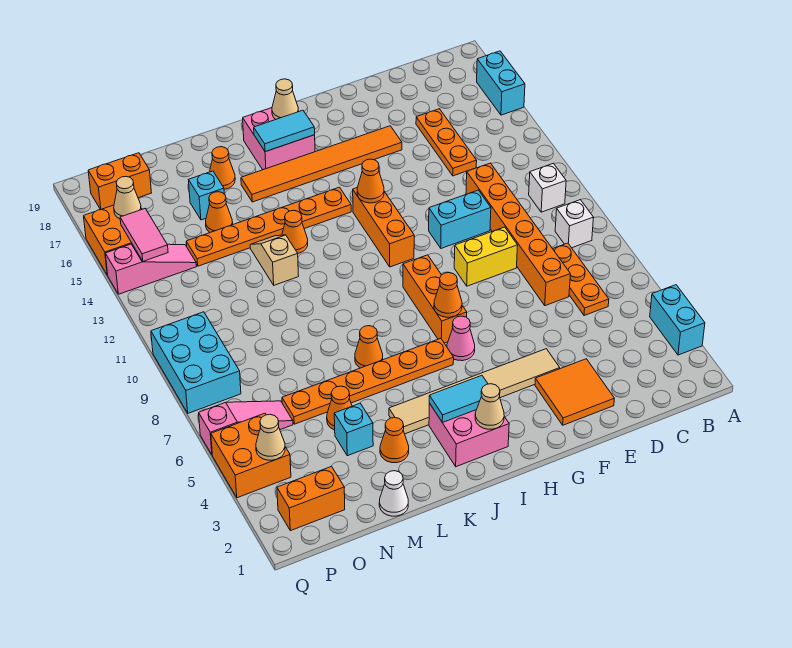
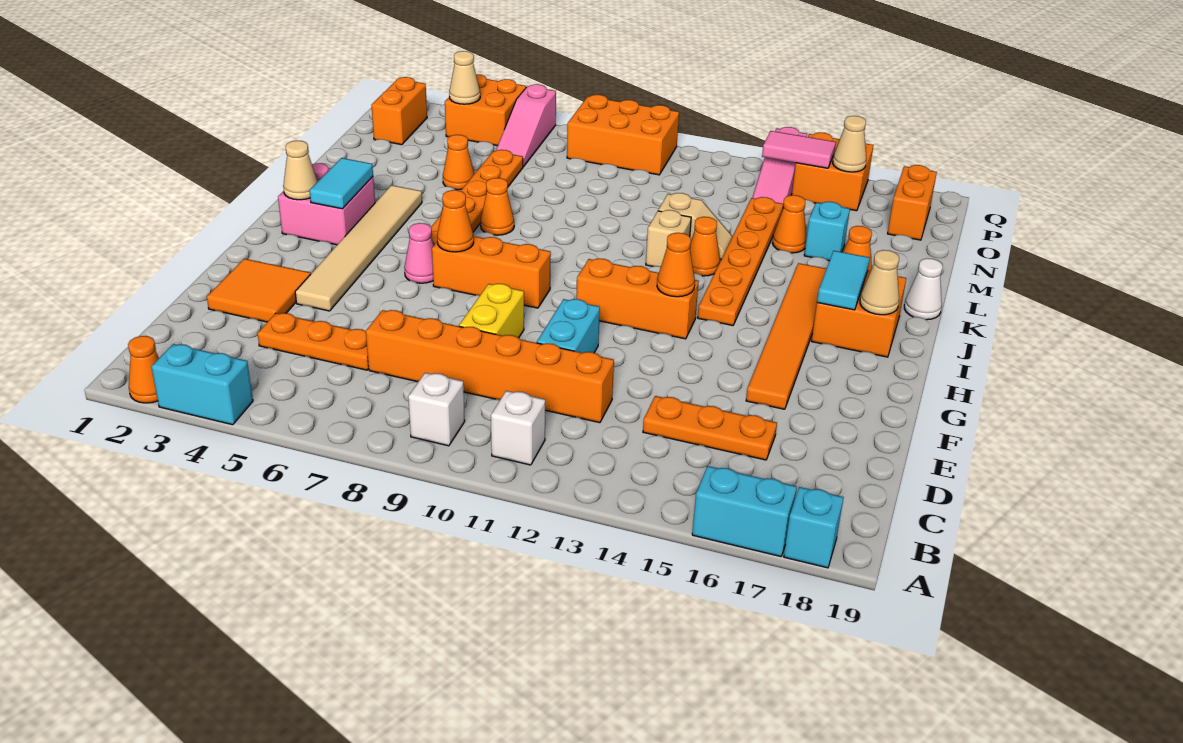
orange plate C6:C8 level 1 -> orange plate D4:D6 level 1
pink brick I17:J18 level 1 -> orange brick I17:J18 level 1
none -> tan brick K12 level 1
orange cone L3 level 1 -> orange cone A2 level 1
white cone M1 level 1 -> white cone K19 level 1
cyan brick M4 level 1 -> cyan brick A18 level 1
cyan brick P8:Q10 level 1 -> orange brick P8:Q10 level 1

